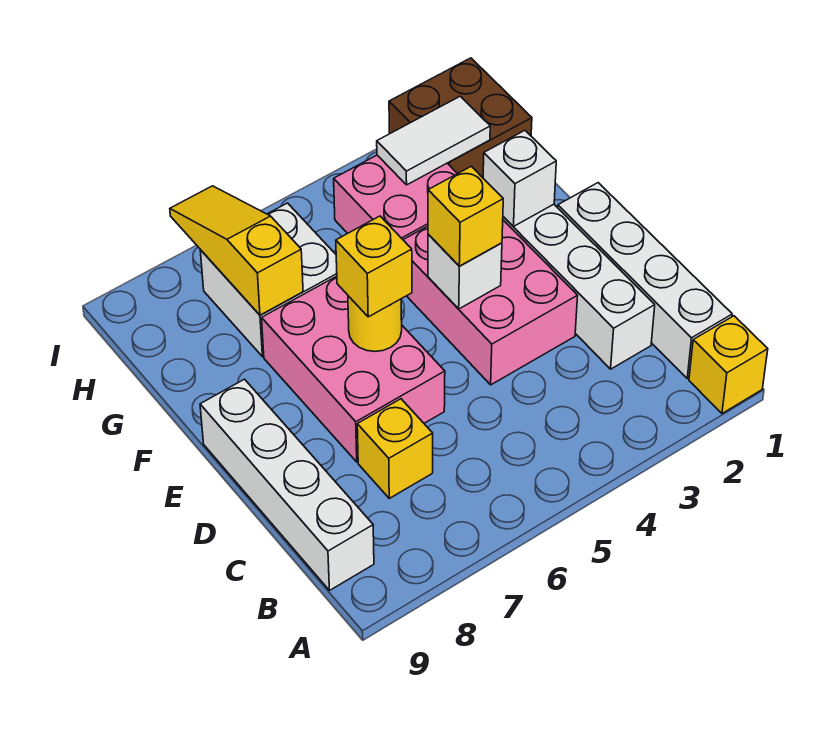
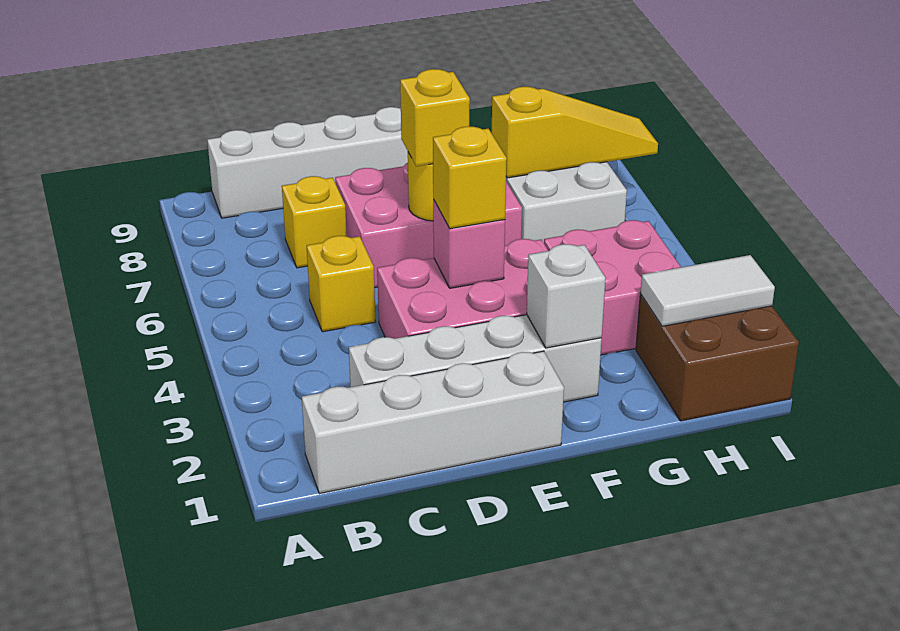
yellow brick A1 level 1 -> yellow brick C5 level 1
white brick E4 level 2 -> pink brick E4 level 2
white tile H2:H3 level 2 -> white tile H2:I2 level 2

